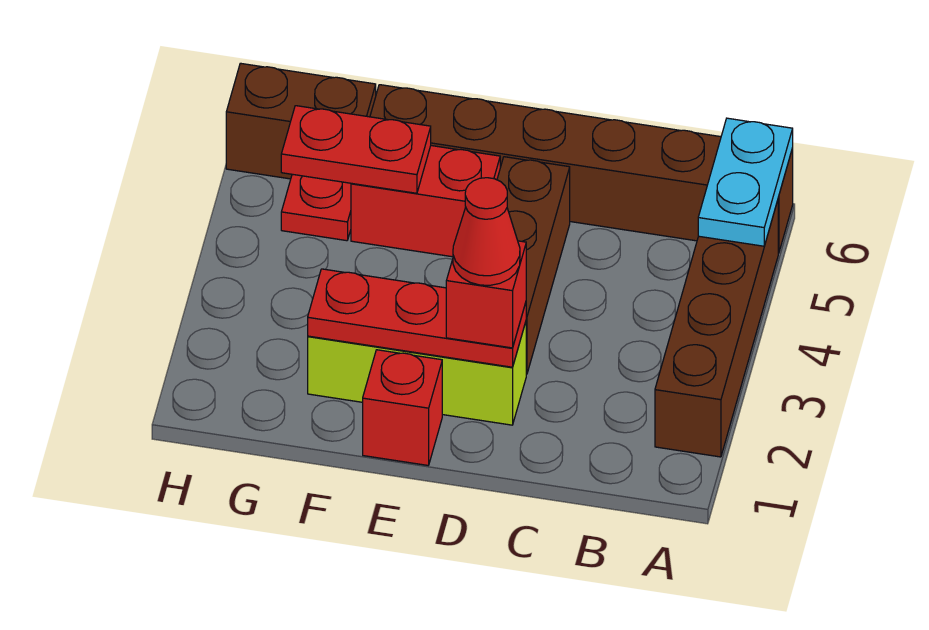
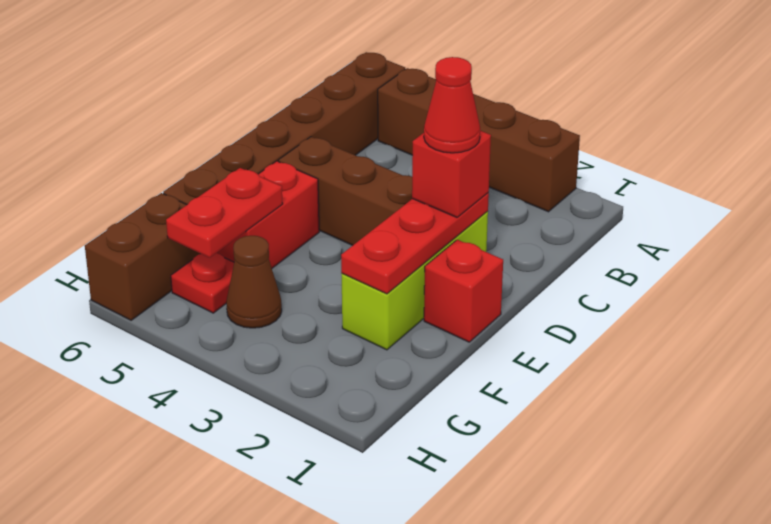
cyan plate A5:A6 level 2 -> none
none -> brown cone G4 level 1

